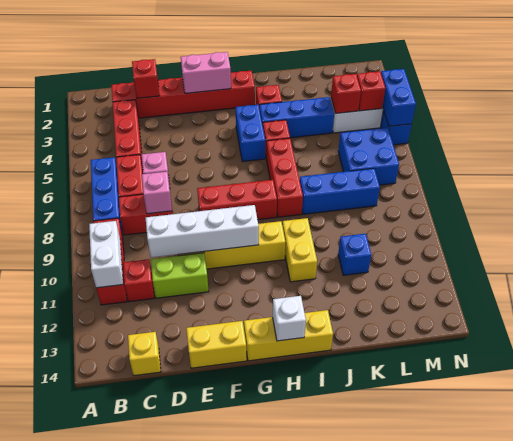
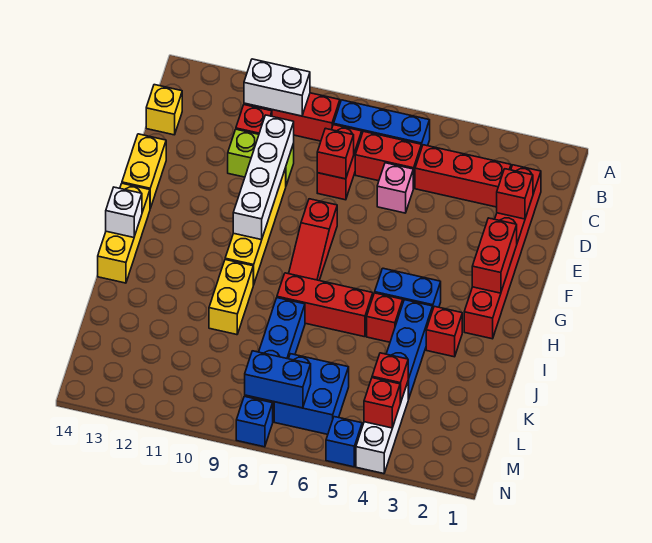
pink brick D8 level 2 -> red brick D8 level 2
lime brick D11:E11 level 1 -> lime brick D10:D11 level 1
pink brick F2:G2 level 2 -> red brick F2:G2 level 2
red brick F8:H8 level 1 -> red slope F8:H8 level 1 top F
yellow brick I10:I11 level 1 -> yellow brick I10:J10 level 1
blue brick K11 level 1 -> blue brick N8 level 1
blue brick N4:N5 level 2 -> blue brick M7:M8 level 2

